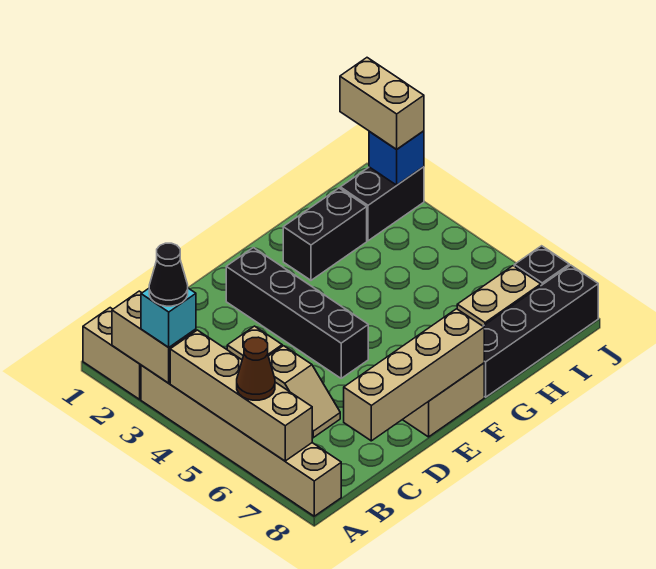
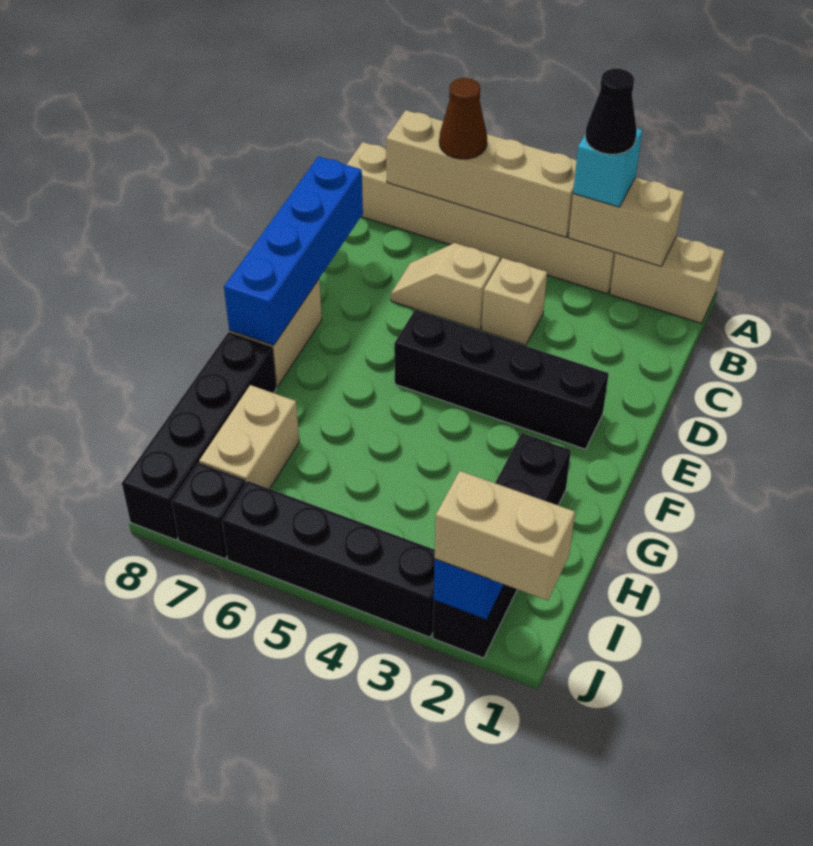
tan brick C8:F8 level 2 -> blue brick C8:F8 level 2
none -> black brick J3:J6 level 1

